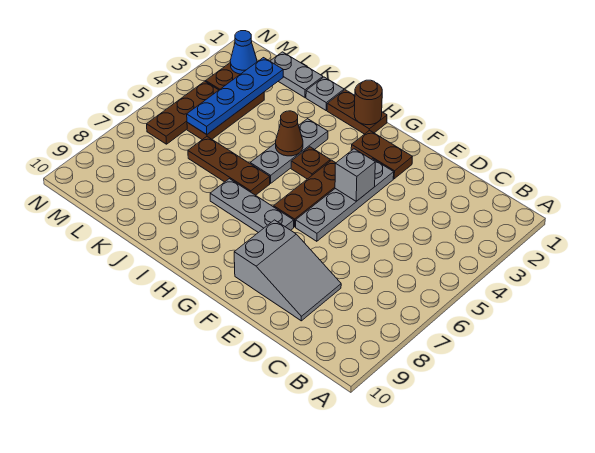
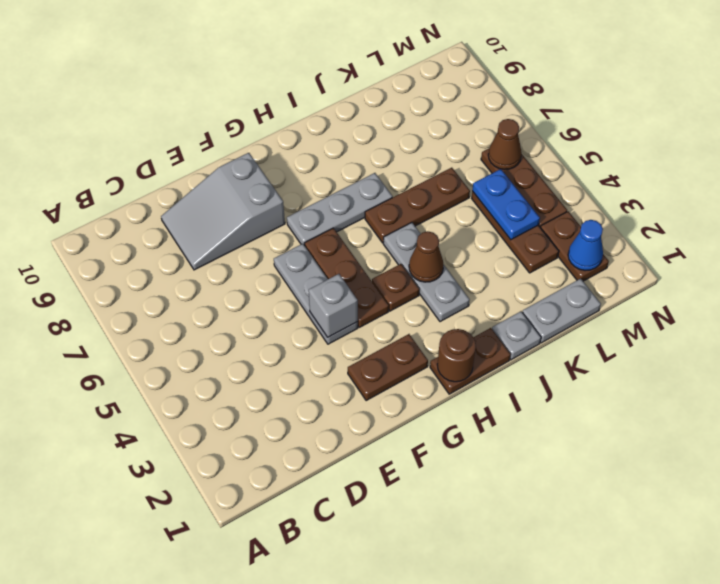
grey plate F3:F6 level 1 -> grey plate F4:F6 level 1
blue plate L2:L5 level 2 -> blue plate L4:L5 level 2
none -> brown cone M6 level 2

